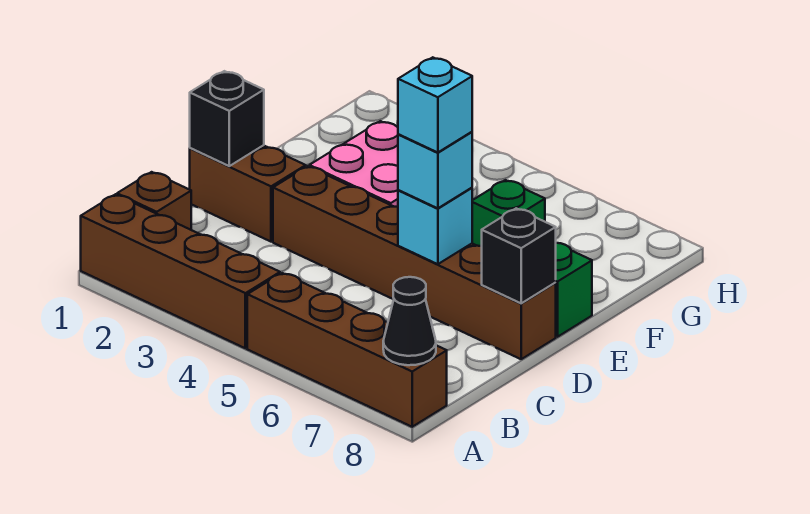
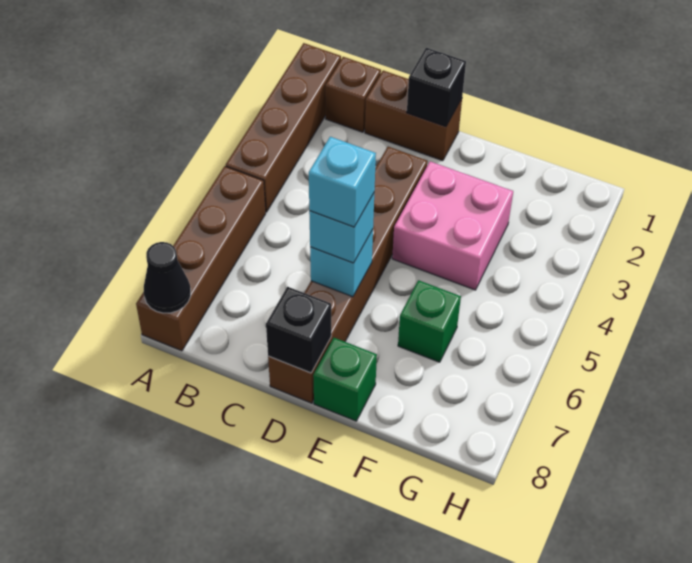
brown brick D1:D2 level 1 -> brown brick C1:D1 level 1

